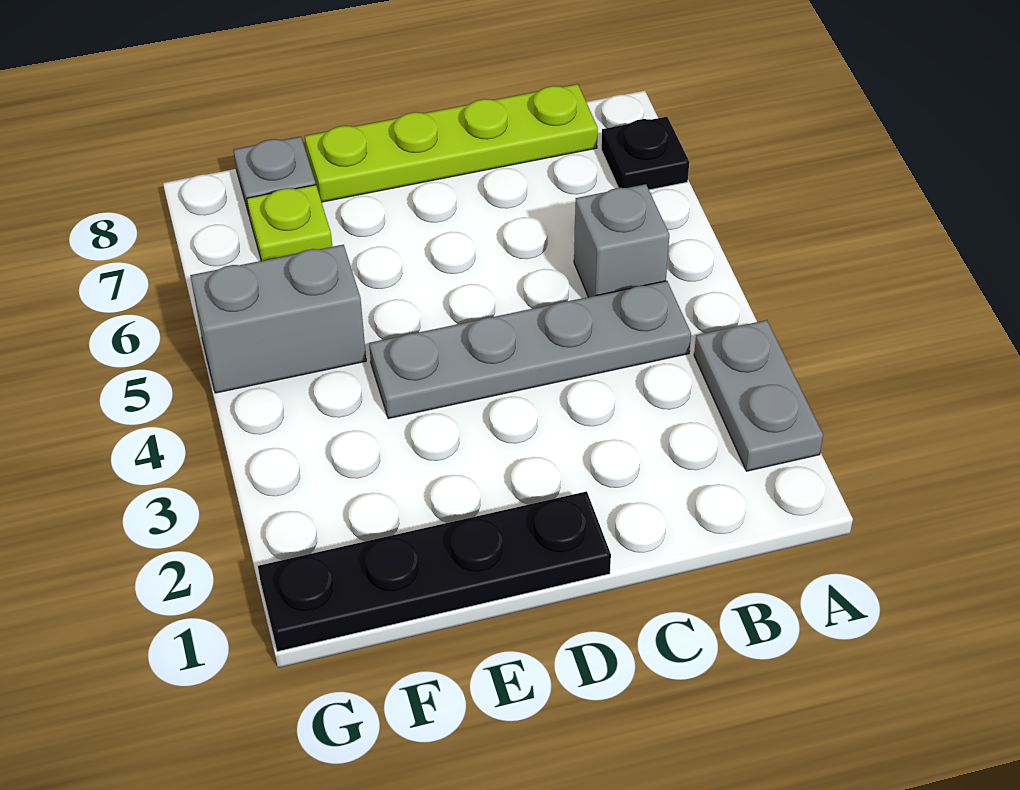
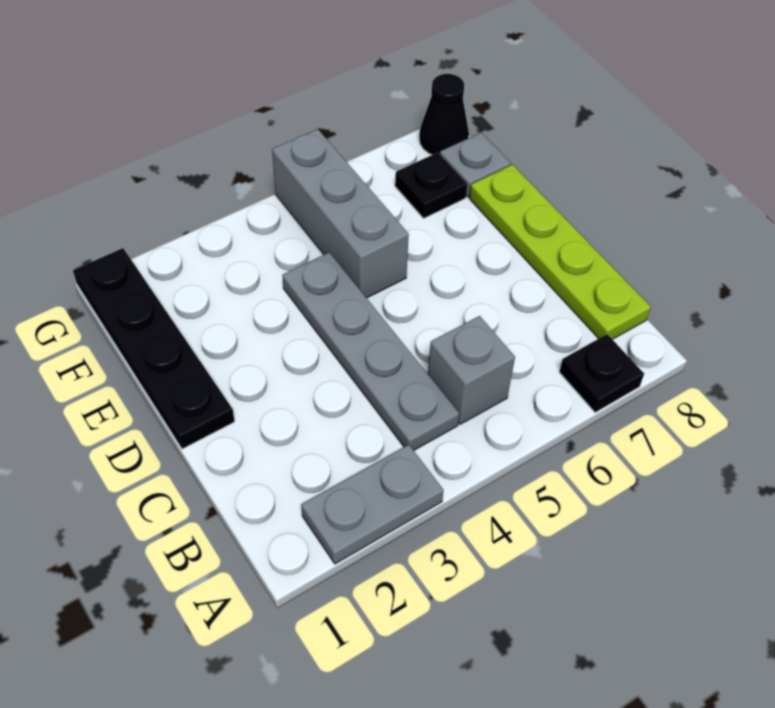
grey brick F5:G5 level 1 -> grey brick E5:G5 level 1
lime plate F7 level 1 -> black plate F7 level 1
none -> black cone G8 level 1

